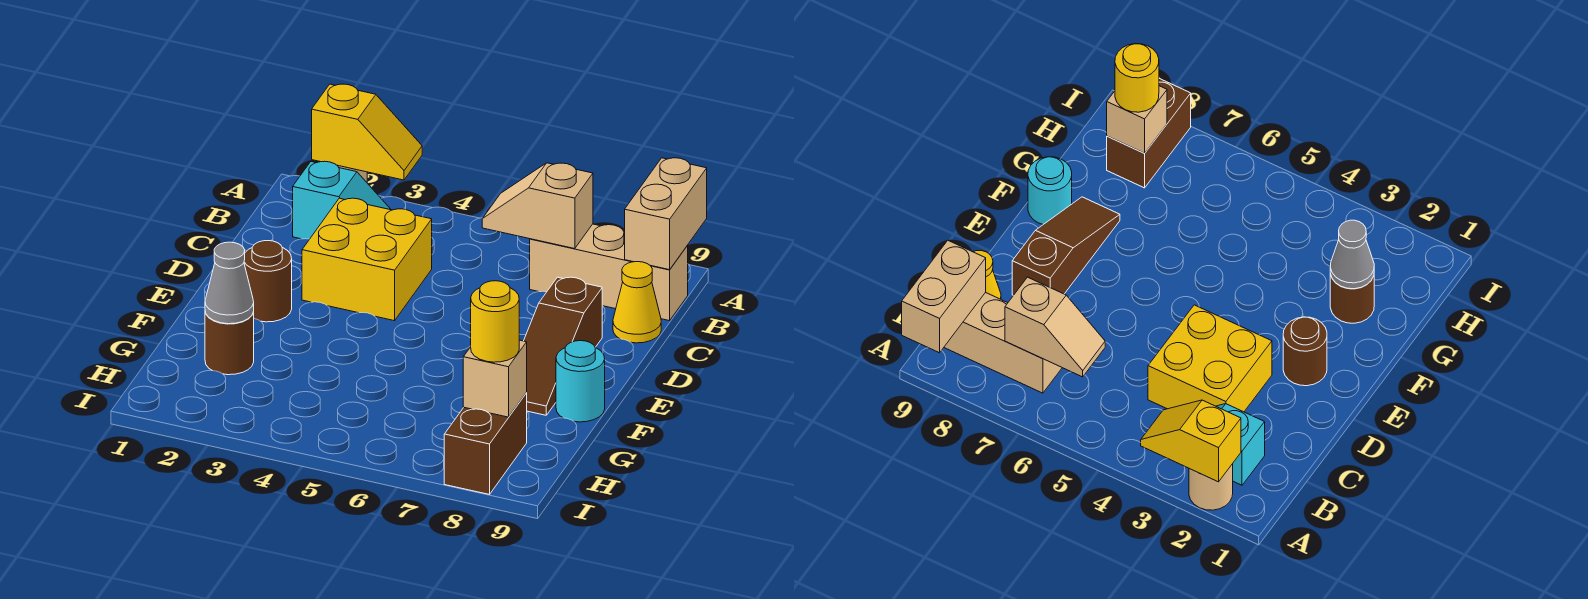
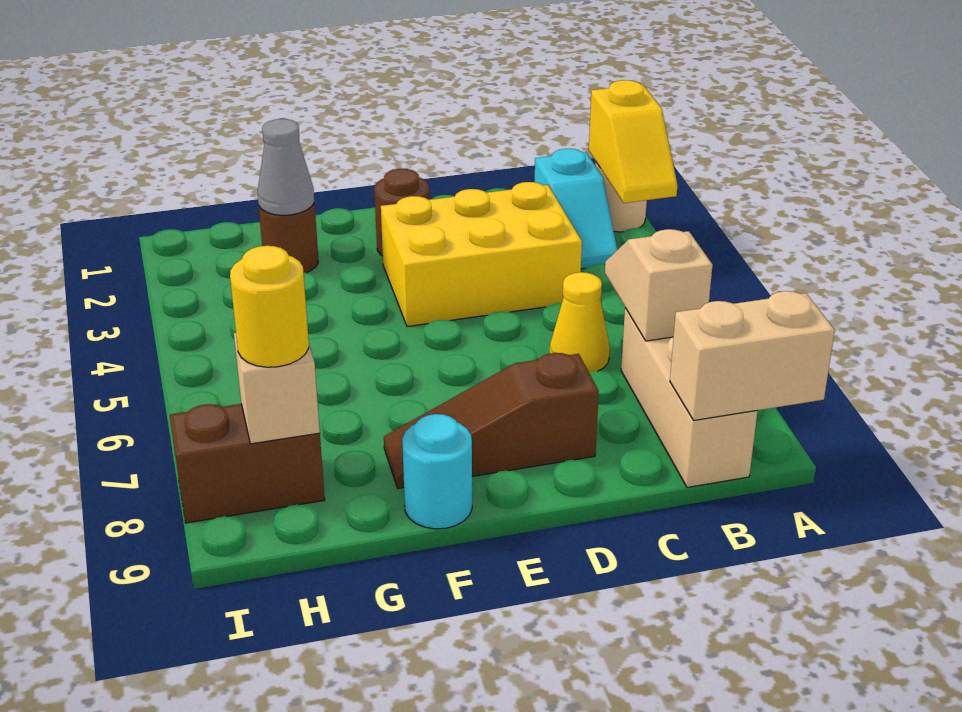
yellow brick C3:D4 level 1 -> yellow brick C3:E4 level 1
yellow cone C9 level 1 -> yellow cone C6 level 1

